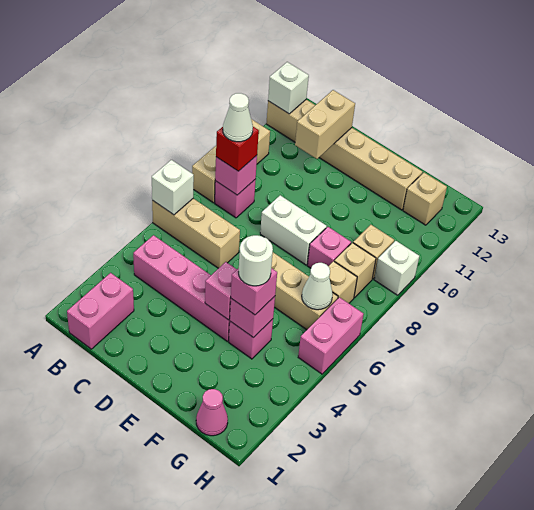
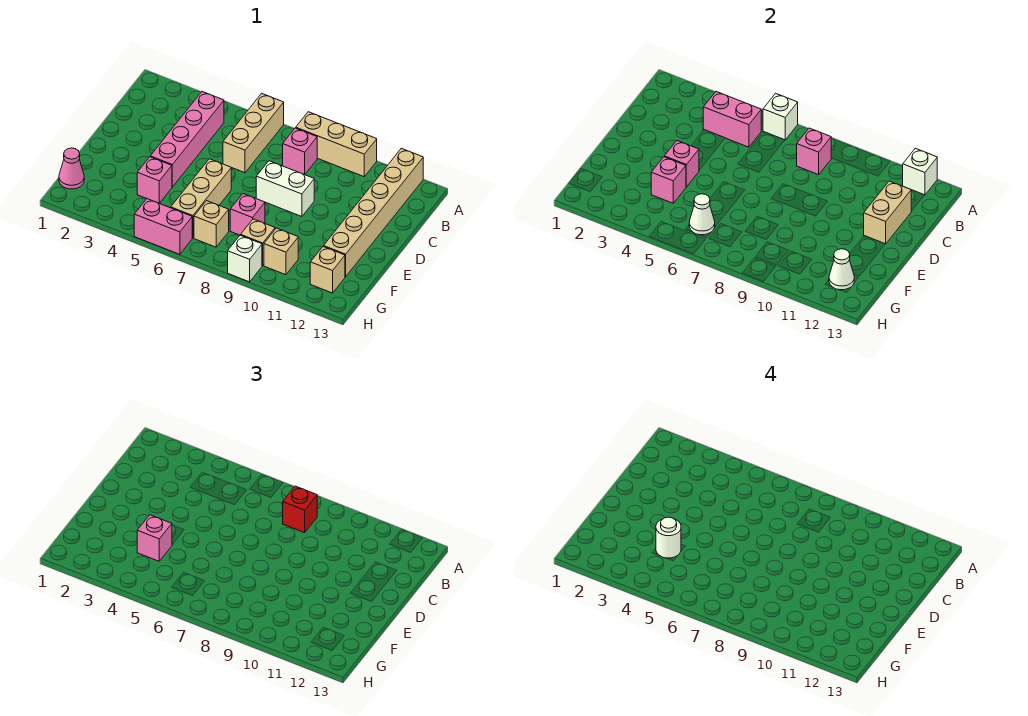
pink brick B1:B2 level 1 -> pink brick B4:B5 level 2
white cone B8 level 4 -> white cone G12 level 2
tan brick C11:C12 level 2 -> tan brick C12:D12 level 2
white brick D8:E8 level 1 -> white brick D8:D9 level 1
tan brick G8 level 1 -> tan brick G10 level 1

